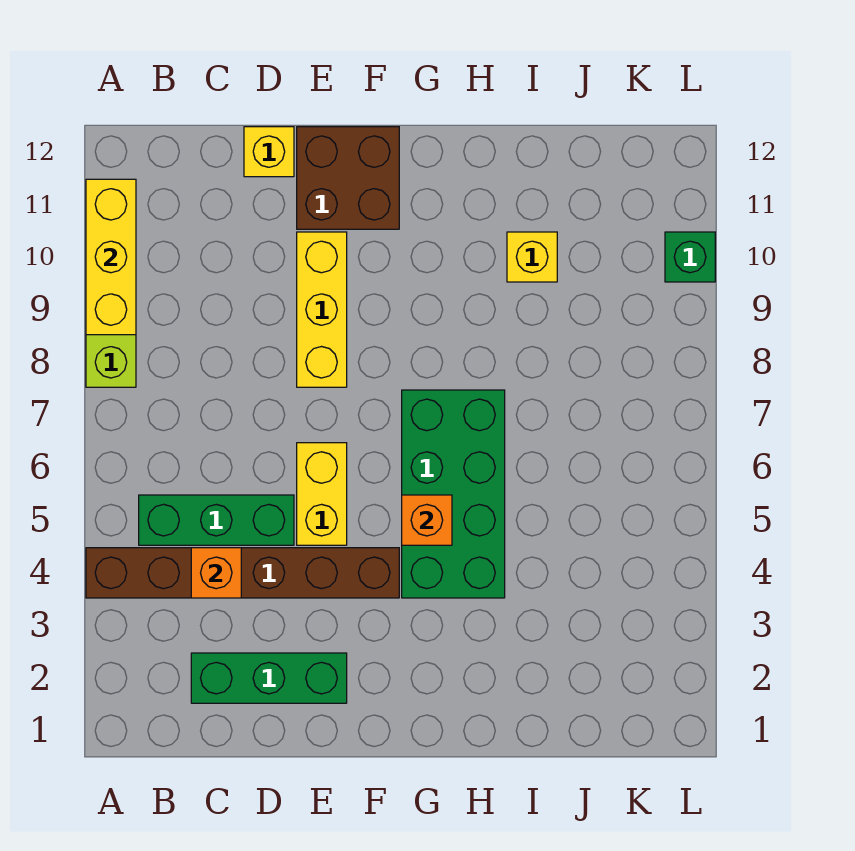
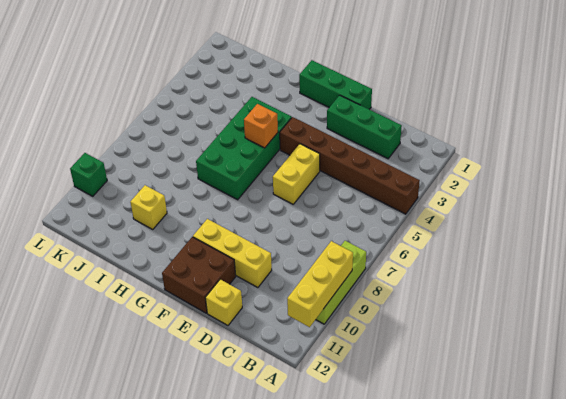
green brick B5:D5 level 1 -> green brick E1:G1 level 1
orange brick C4 level 2 -> none
yellow brick E8:E10 level 1 -> yellow brick D10:F10 level 1

